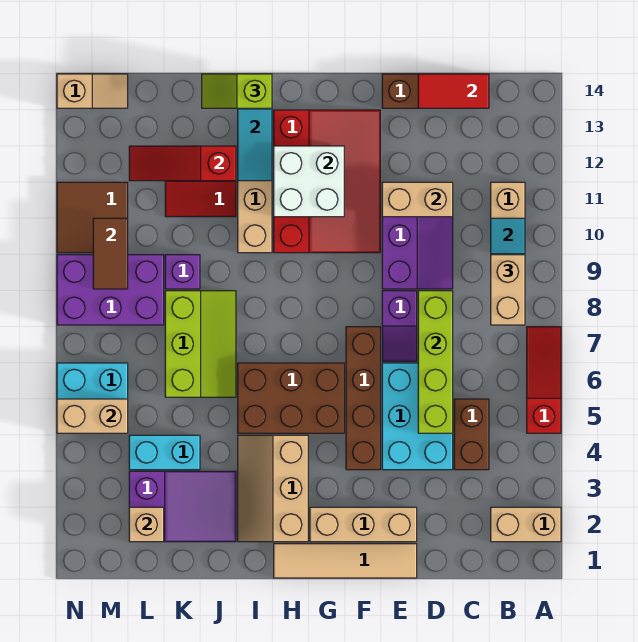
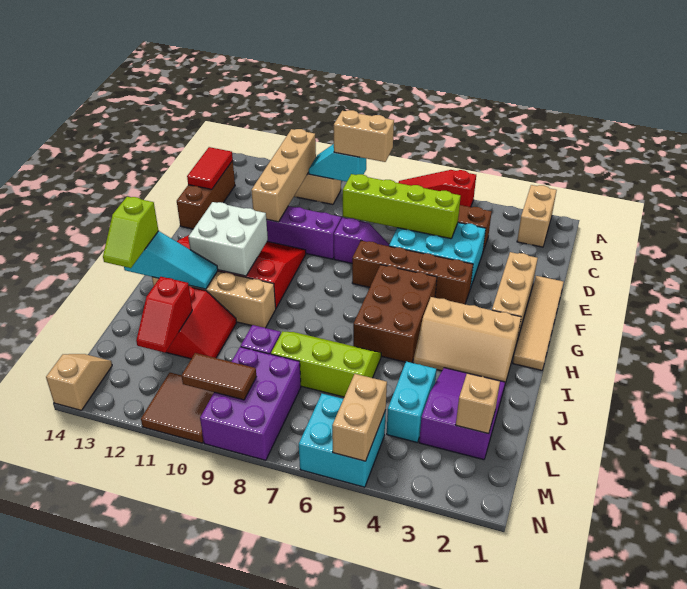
tan brick D11:E11 level 2 -> tan brick B11:E11 level 2
red slope J12:L12 level 2 top J -> red slope K12:L12 level 2 top K

